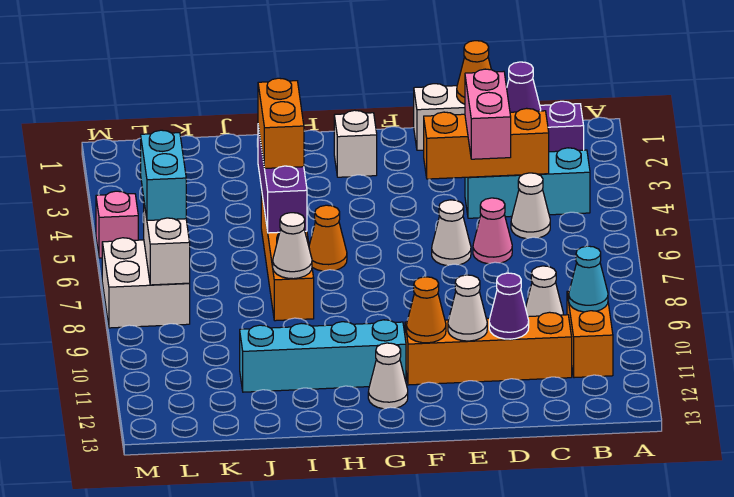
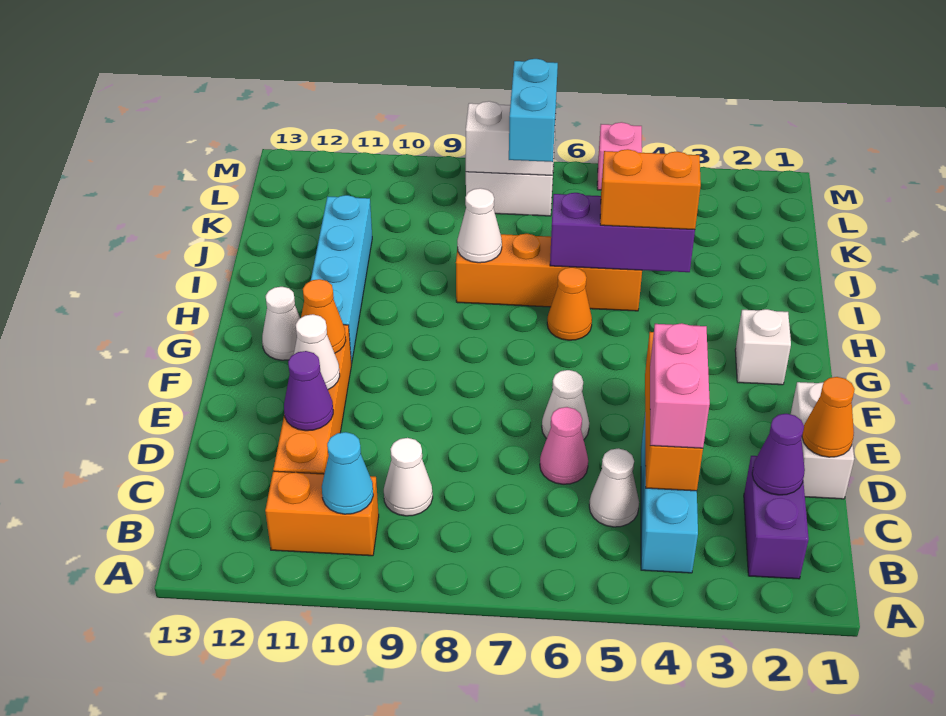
pink brick D4:D5 level 3 -> pink brick C4:D4 level 3
cyan brick L6:L7 level 3 -> cyan brick K7:L7 level 3

